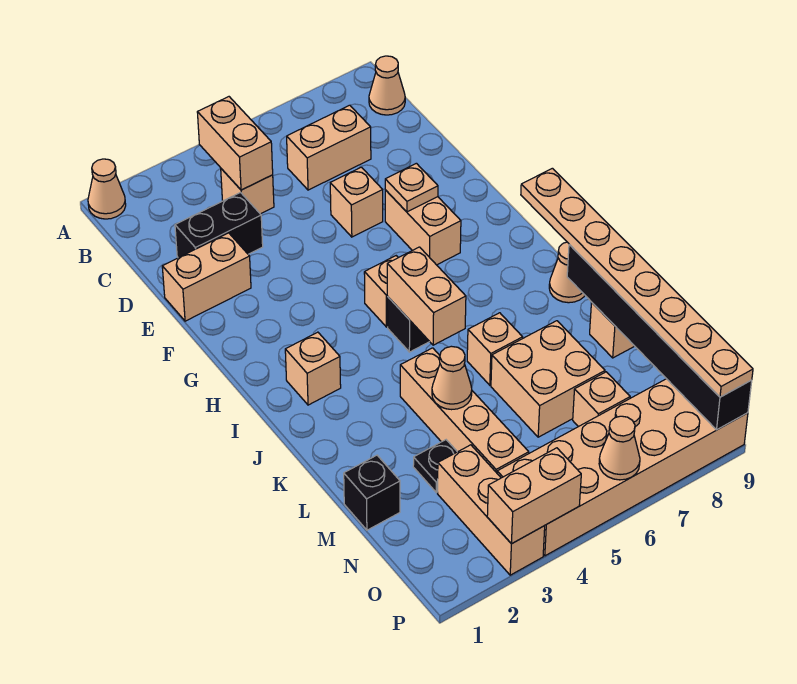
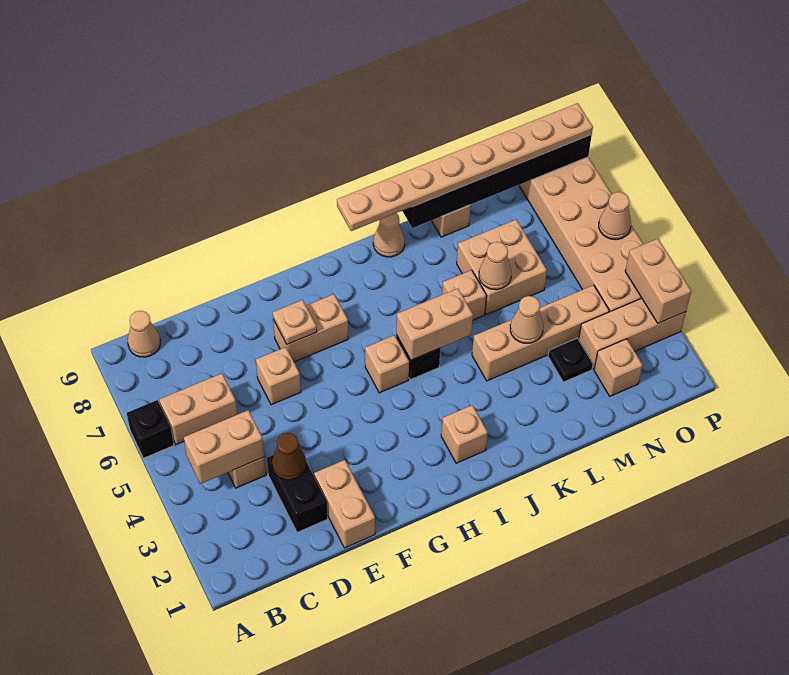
tan cone A1 level 1 -> tan cone L6 level 2
tan brick C6:C7 level 1 -> tan brick B6:C6 level 1
none -> brown cone D3 level 2
black brick M1 level 1 -> black brick A6 level 1
tan brick N7 level 1 -> tan brick N2 level 1

